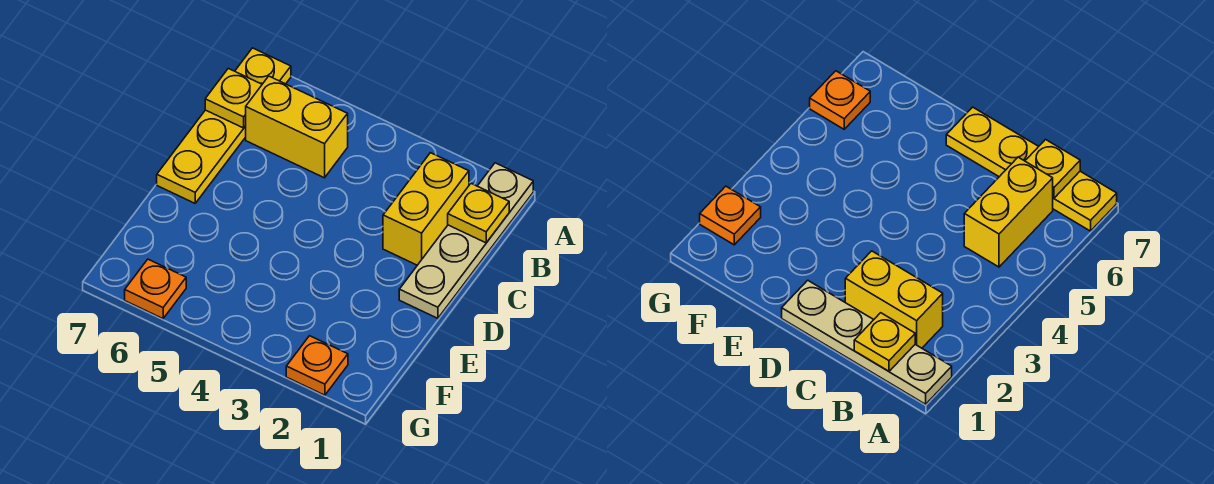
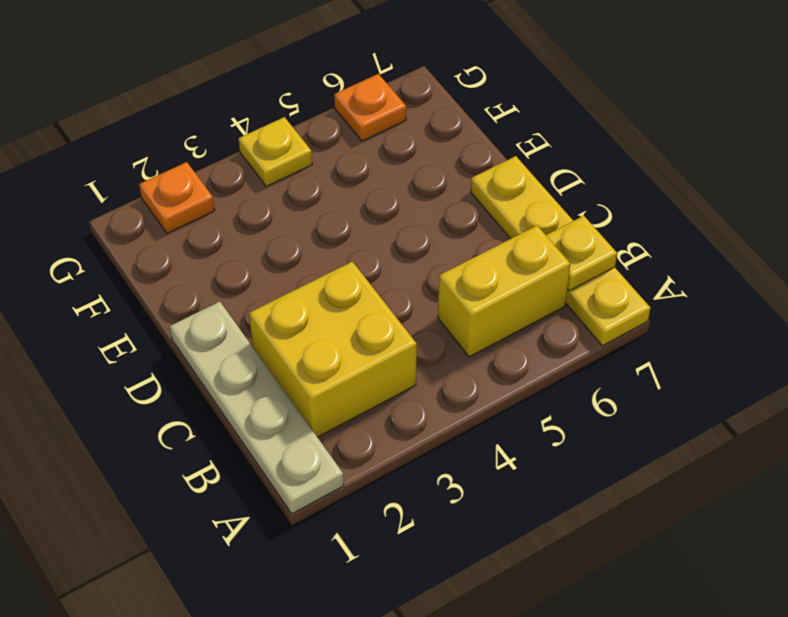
yellow plate B1 level 2 -> yellow plate G4 level 1
yellow brick B2:C2 level 1 -> yellow brick B2:C3 level 1

